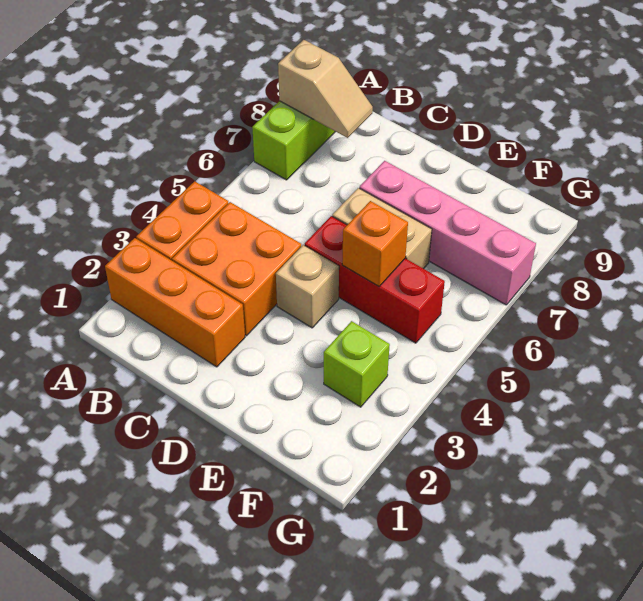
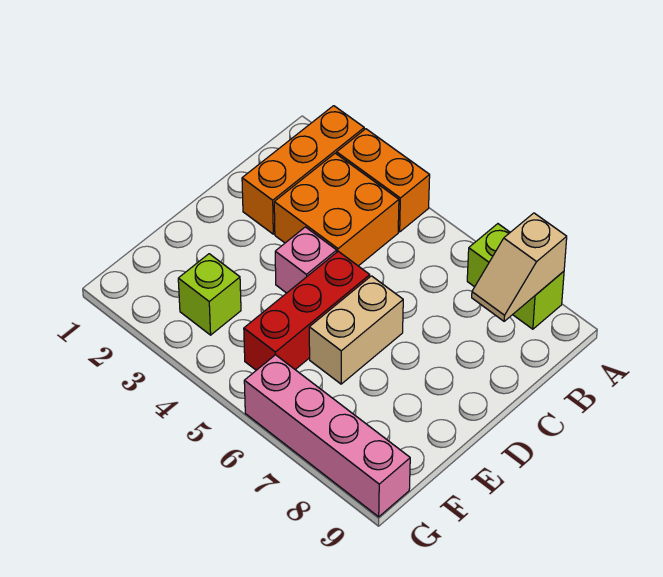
tan brick D4 level 1 -> pink brick D4 level 1
pink brick D7:G7 level 1 -> pink brick G6:G9 level 1
orange brick E5 level 2 -> none

